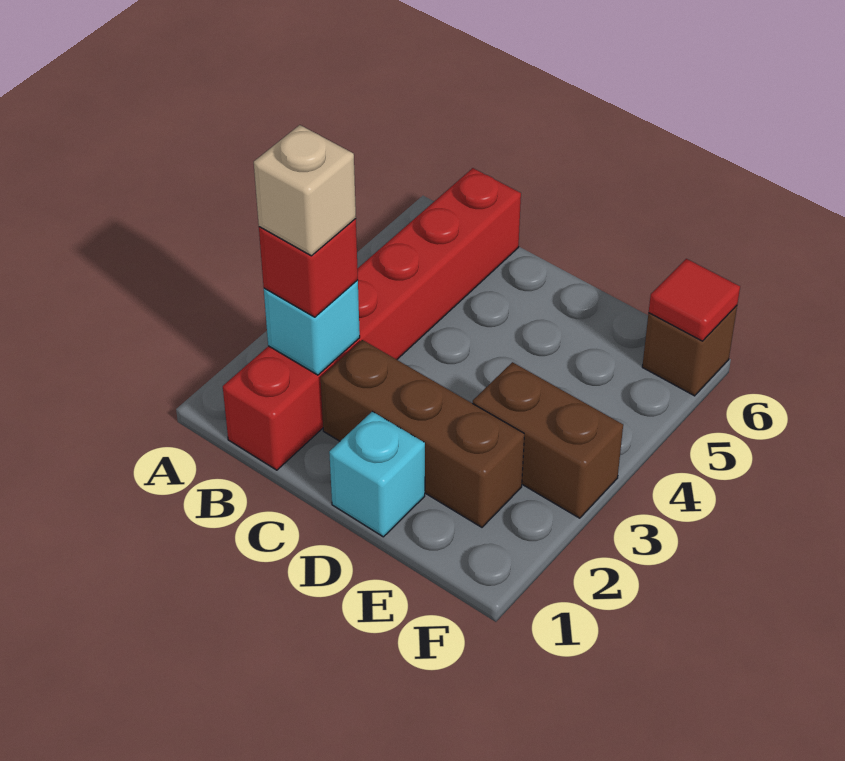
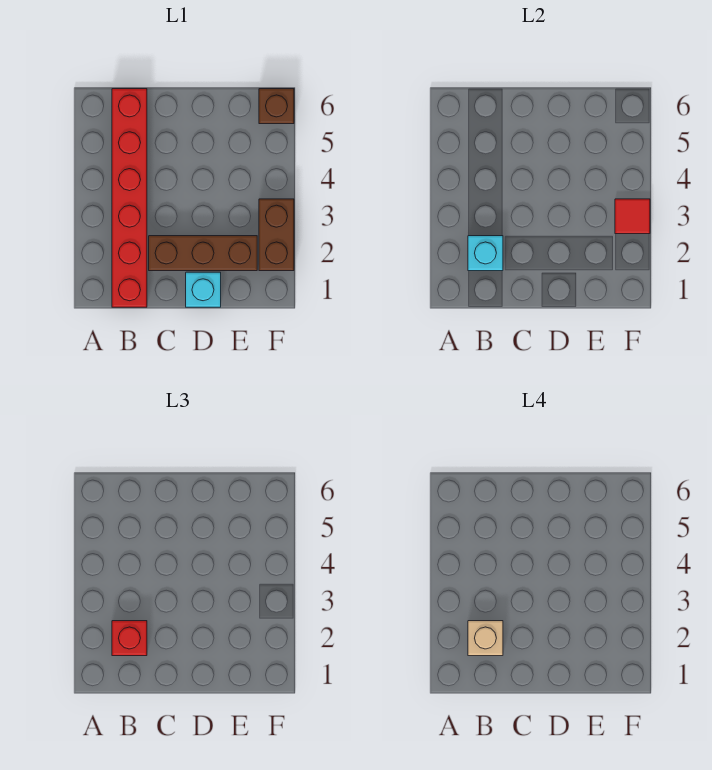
brown brick E3:F3 level 1 -> brown brick F2:F3 level 1
red tile F6 level 2 -> red tile F3 level 2

